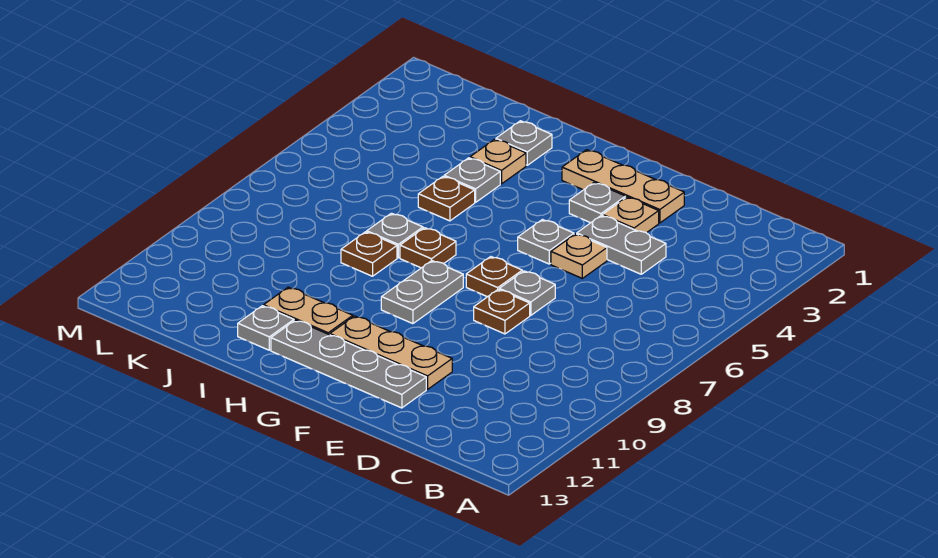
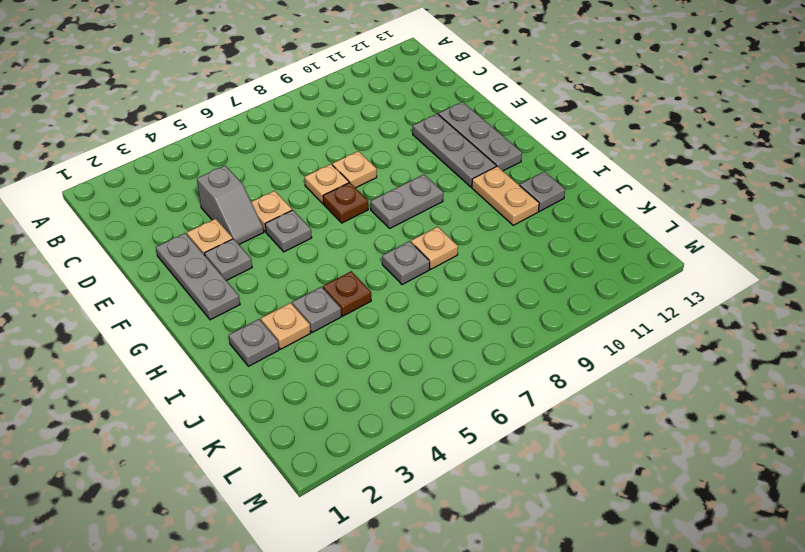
grey plate D4:E4 level 1 -> grey slope D4:E4 level 1 top D
tan plate E2:G2 level 1 -> grey plate E2:G2 level 1
grey plate E7 level 1 -> tan plate E7 level 1
brown plate E8 level 1 -> tan plate E8 level 1
tan plate E11:G11 level 1 -> grey plate E11:G11 level 1
grey plate E12:H12 level 1 -> grey plate E12:G12 level 1
brown plate H7 level 1 -> none
brown plate I8 level 1 -> tan plate I8 level 1

